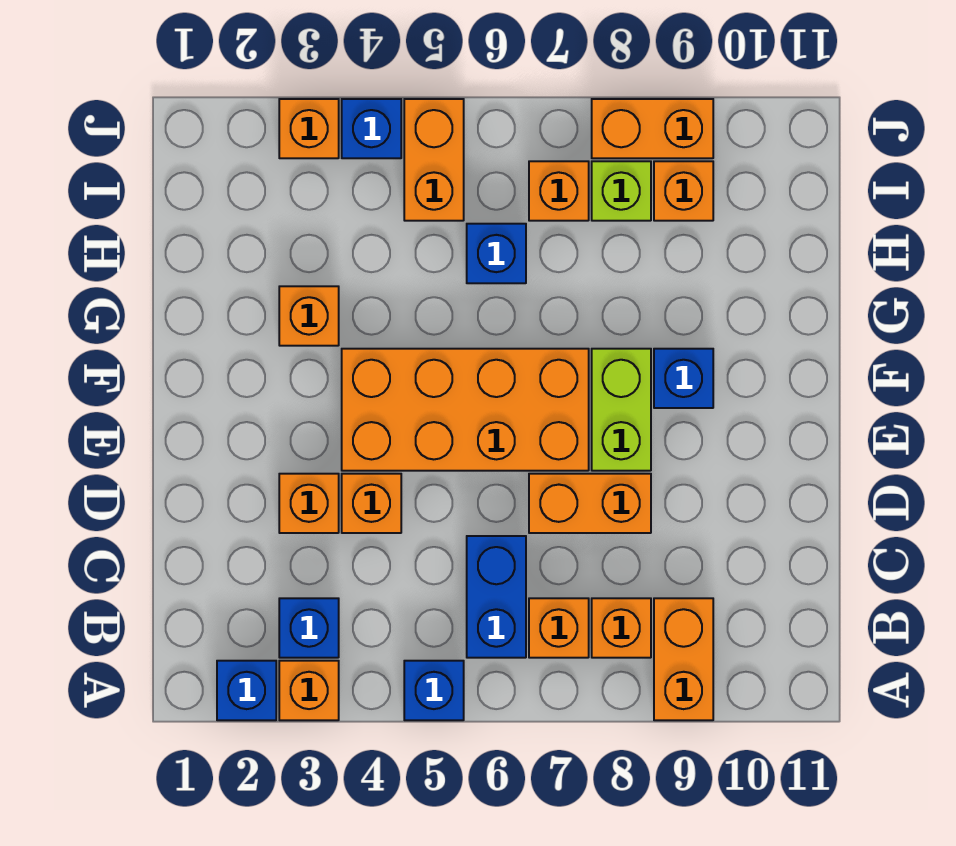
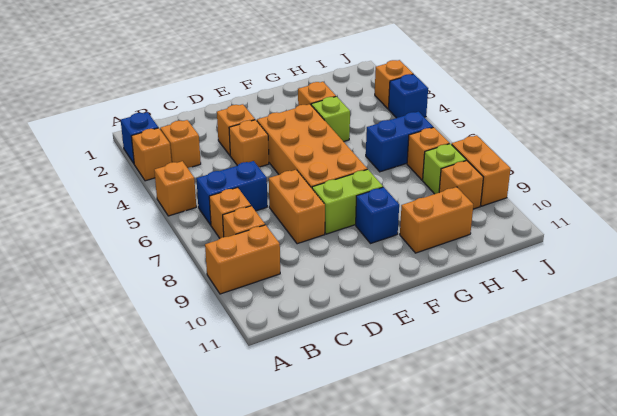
blue brick A5 level 1 -> orange brick A5 level 1
blue brick B3 level 1 -> orange brick B3 level 1
none -> lime brick G4 level 1
blue brick H6 level 1 -> blue brick H6:I6 level 1
orange brick I5:J5 level 1 -> orange brick G10:H10 level 1

